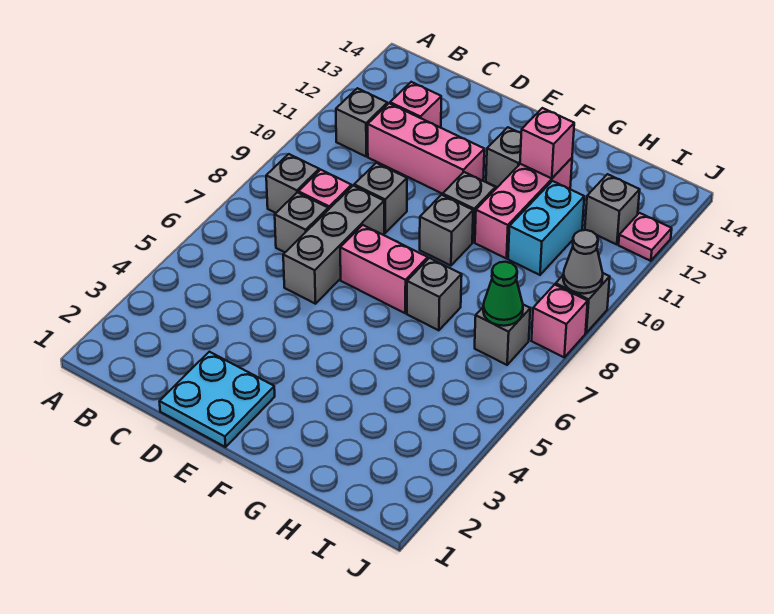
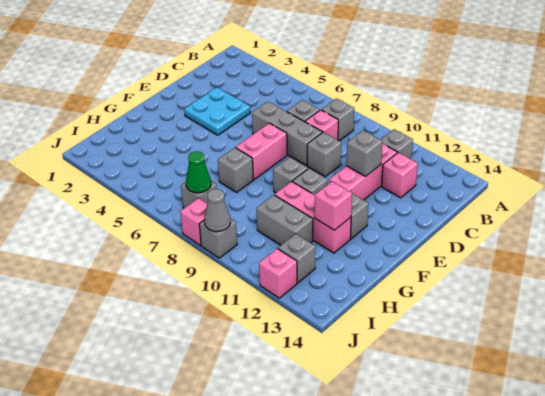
cyan plate D1:E2 level 1 -> cyan plate D3:E4 level 1
none -> grey brick D11 level 2
cyan brick H10:H11 level 1 -> grey brick H10:H11 level 1
pink plate J12 level 1 -> pink brick J12 level 1

